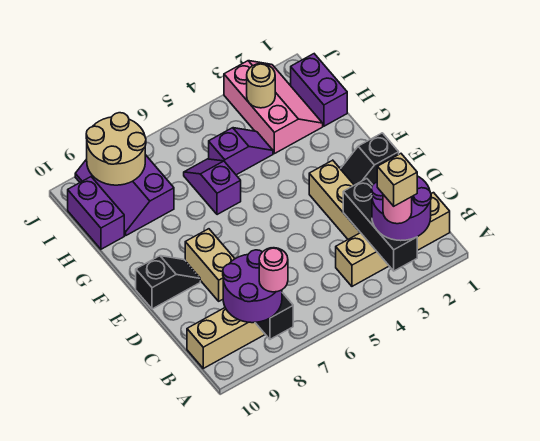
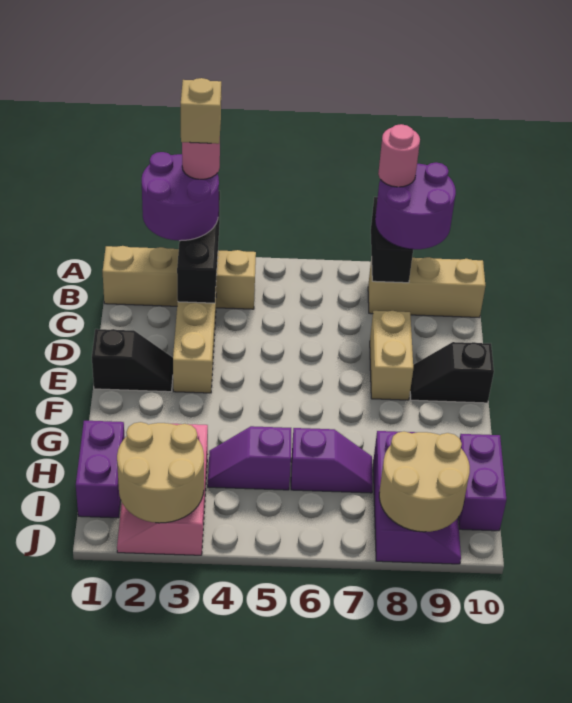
purple slope G6:H6 level 1 top G -> purple slope H6:H7 level 1 top 6
tan round brick I3 level 2 -> tan round brick I2:J3 level 2

